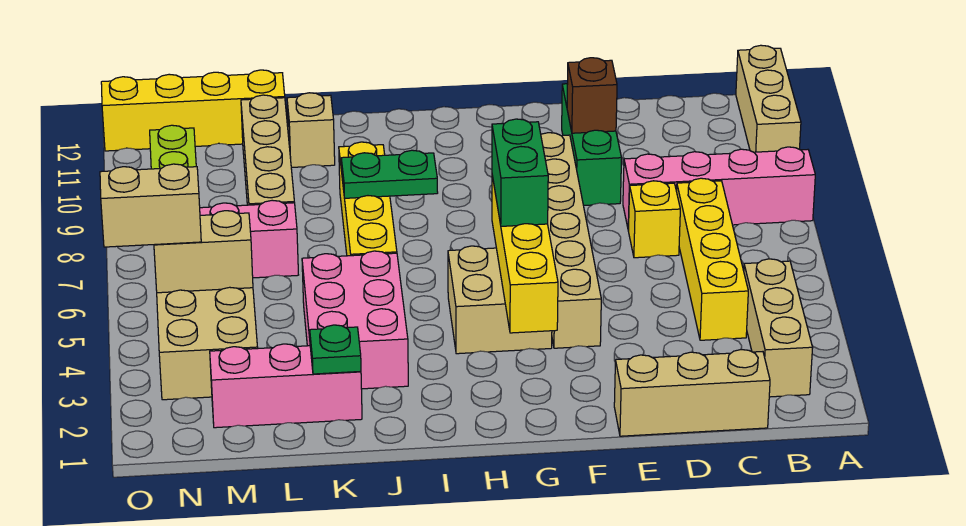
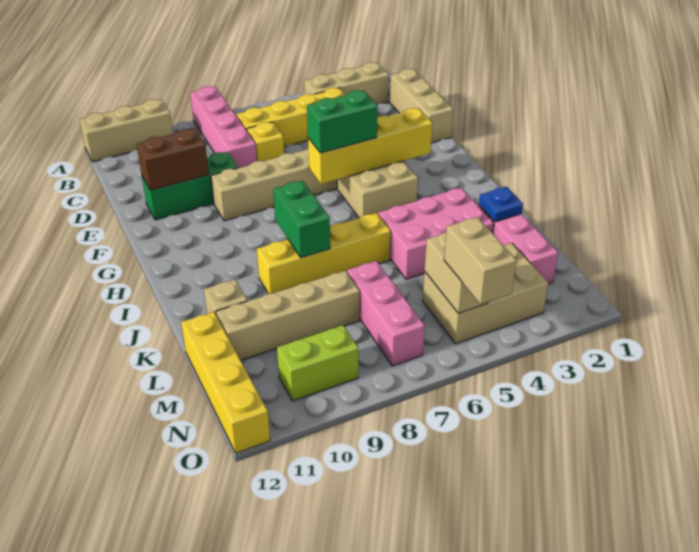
brown brick E10 level 2 -> brown brick E10:E11 level 2
green plate I8:J8 level 2 -> green brick I8:J8 level 2
green plate K2 level 2 -> blue plate K2 level 2

